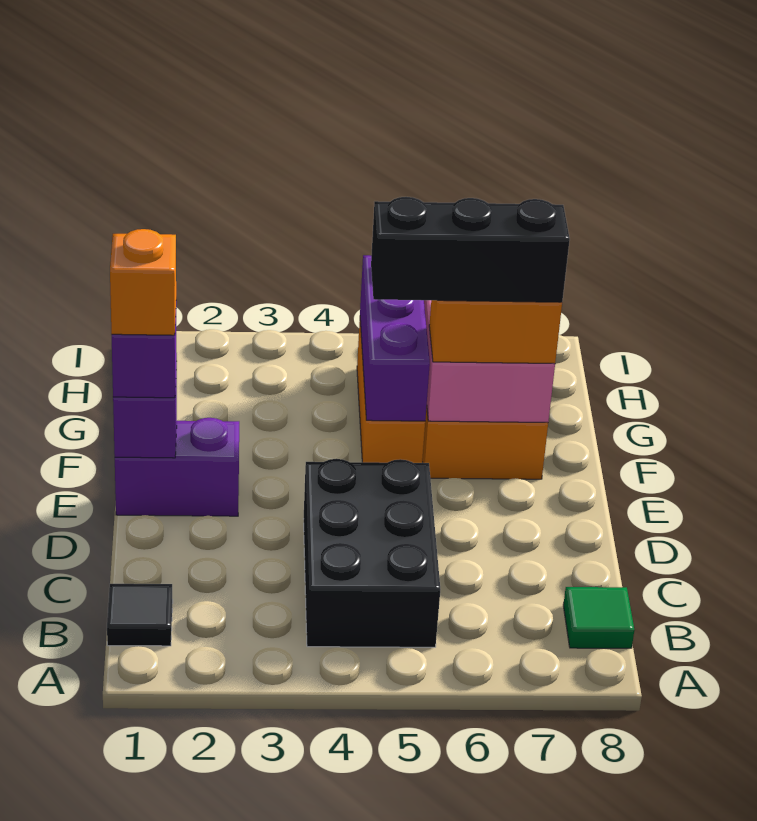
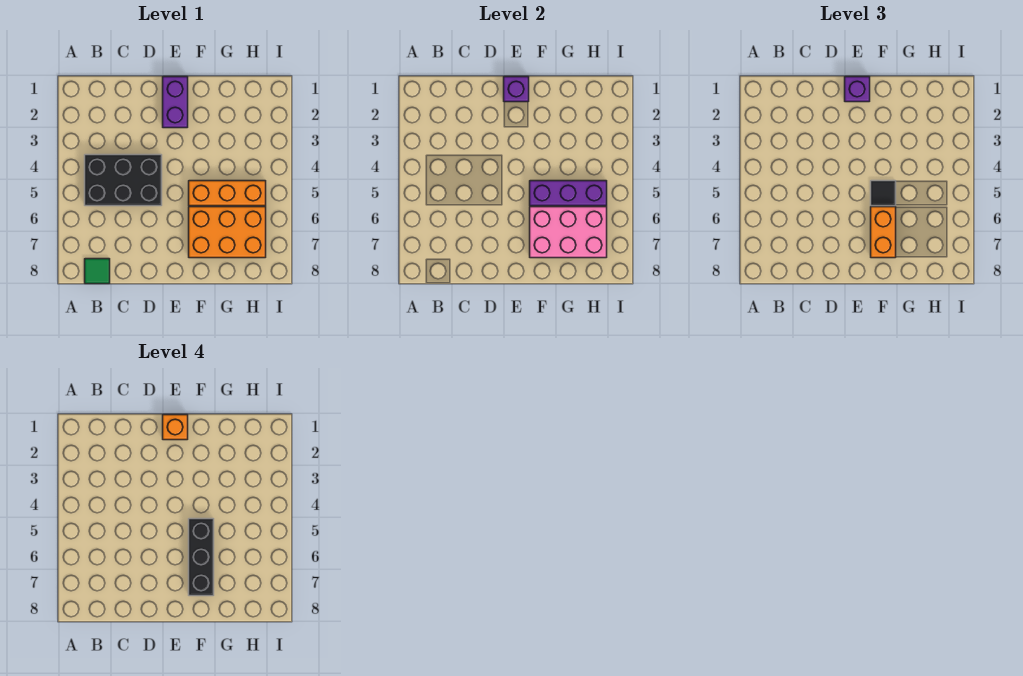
black tile B1 level 1 -> black tile F5 level 3

